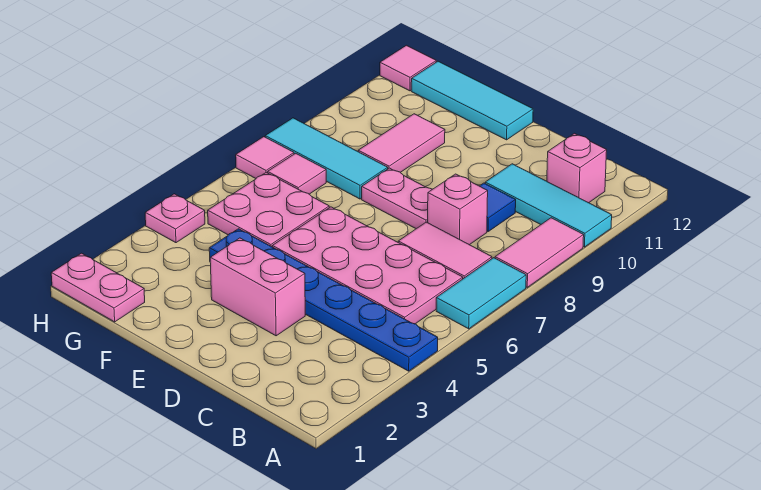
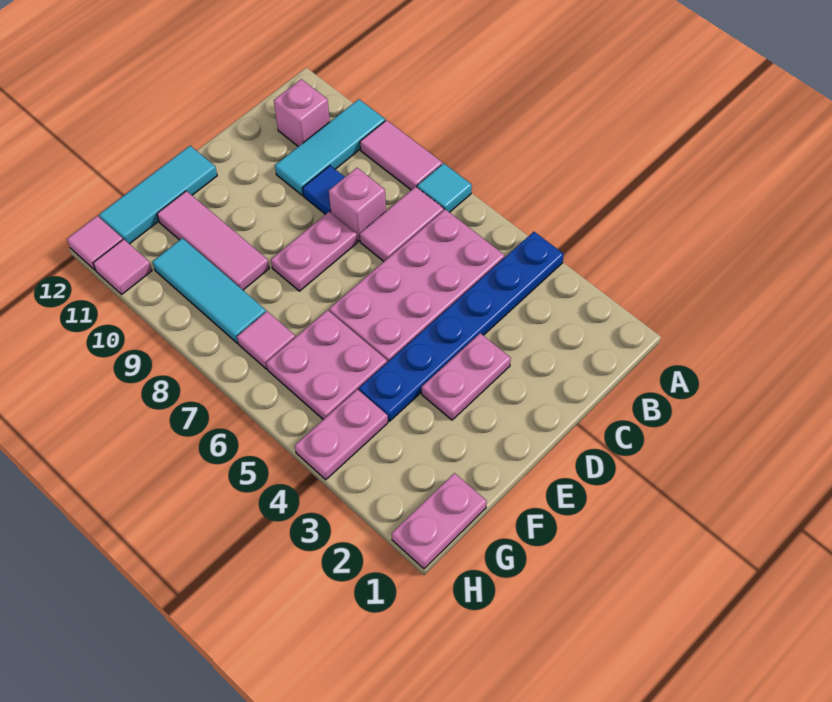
cyan tile A6:A7 level 1 -> cyan tile A7 level 1
pink brick D3:E3 level 1 -> pink plate D3:E3 level 1
cyan tile F8:H8 level 1 -> cyan tile G8:G10 level 1
pink tile F9:F10 level 1 -> pink tile F9:F11 level 1
pink plate H4 level 1 -> pink plate G4:H4 level 1
pink tile H7 level 1 -> pink tile H11 level 1

